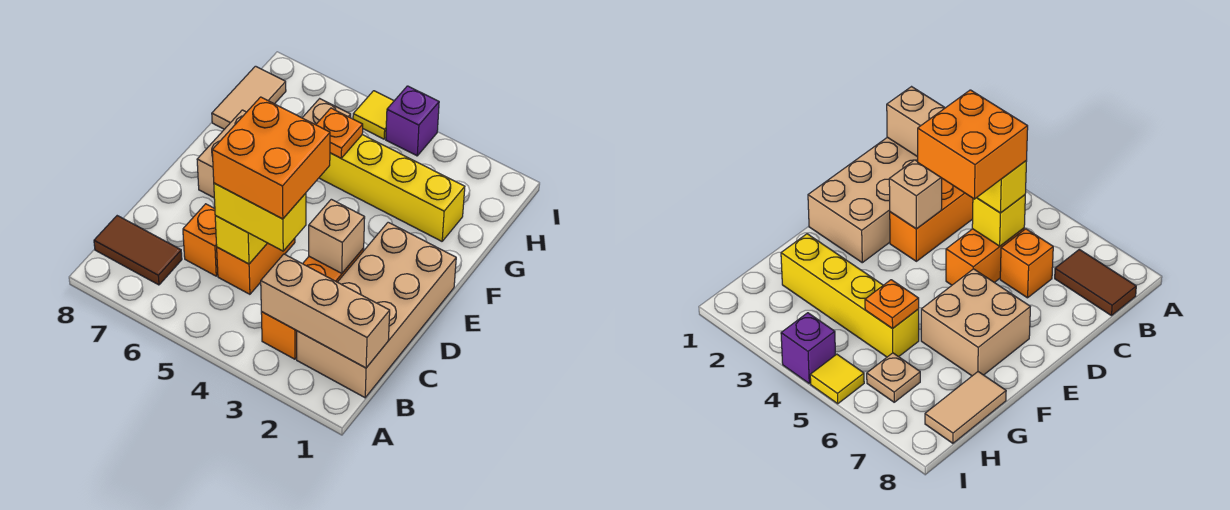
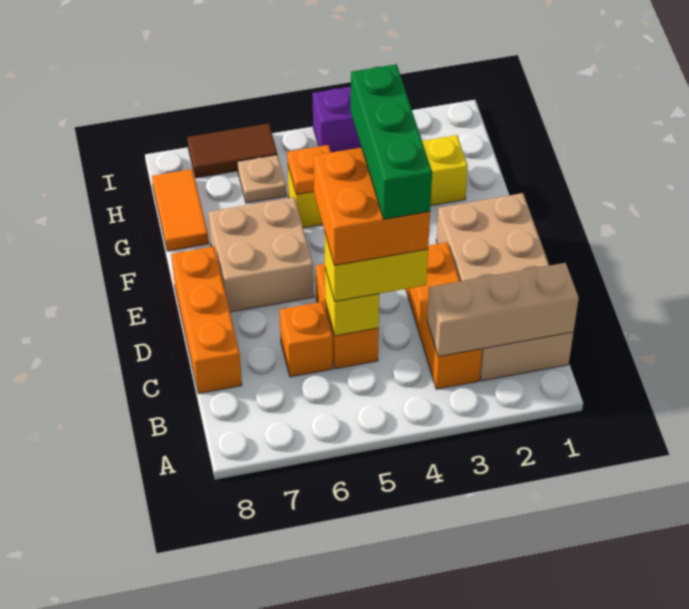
brown tile B7:B8 level 1 -> brown tile I6:I7 level 1
none -> green brick C4:E4 level 5
none -> orange brick C8:E8 level 1
tan brick D3 level 2 -> none
tan tile G8:H8 level 1 -> orange tile G8:H8 level 1
yellow tile I5 level 1 -> none

